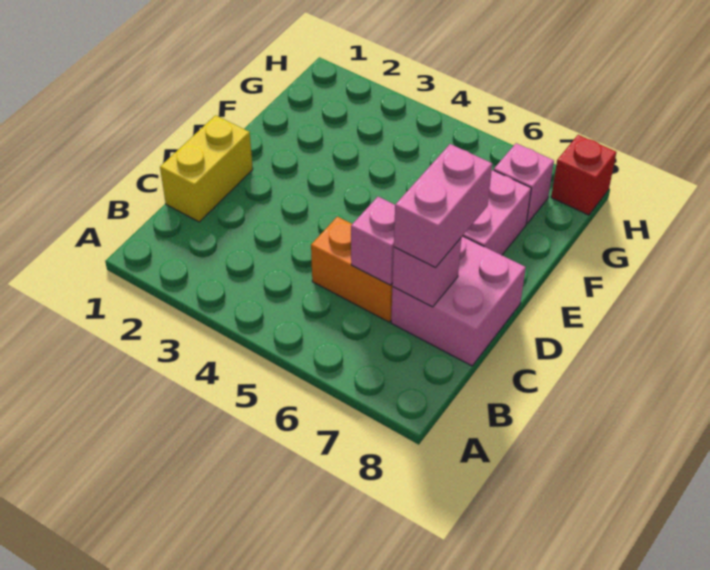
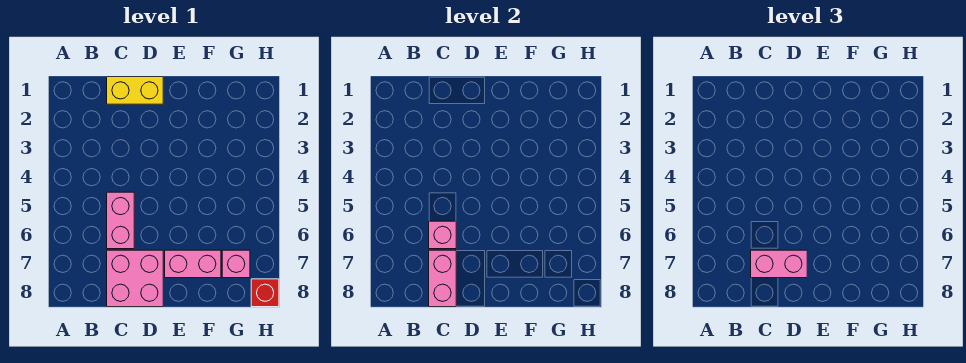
orange brick C5:C6 level 1 -> pink brick C5:C6 level 1
pink brick C7 level 2 -> pink brick C7:C8 level 2

